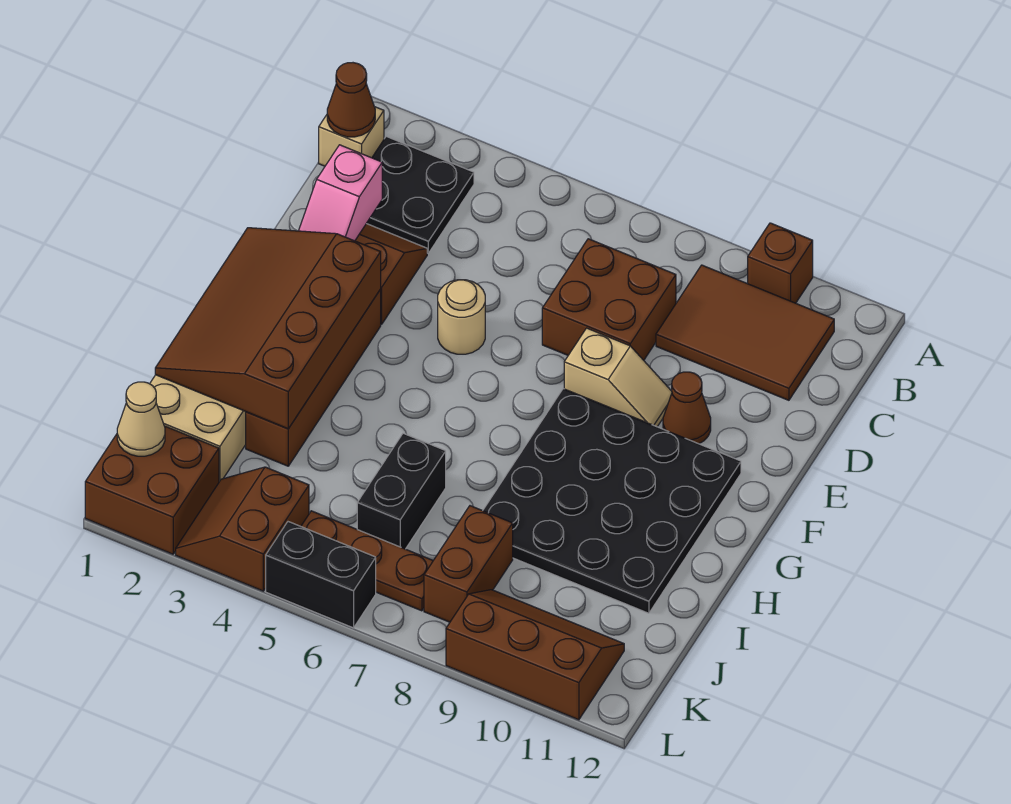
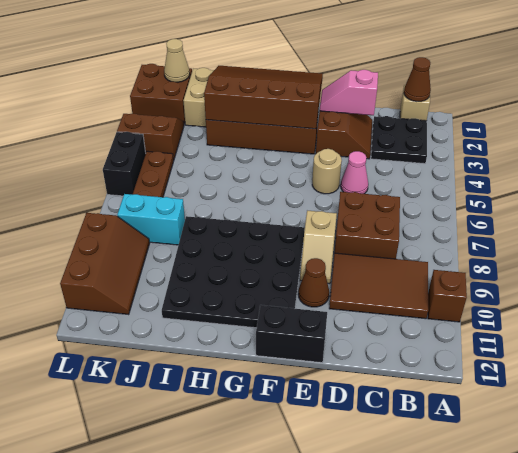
brown tile B9:C11 level 1 -> brown tile B9:D10 level 1
none -> pink cone D5 level 1
black brick I6:J6 level 1 -> black brick E12:F12 level 1
brown brick J8:K8 level 1 -> cyan brick J8:K8 level 1

